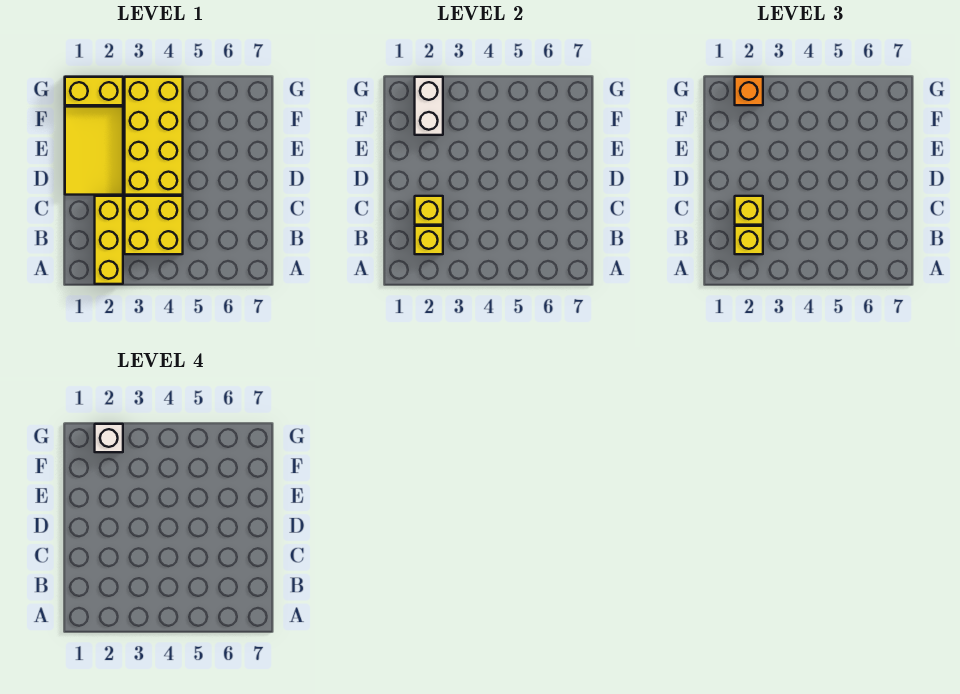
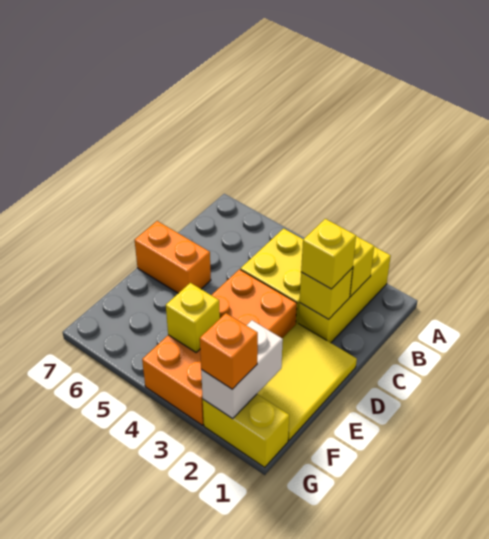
yellow brick B2 level 3 -> yellow brick F4 level 2
yellow brick D3:G4 level 1 -> orange brick D3:G4 level 1
none -> orange brick D6:D7 level 1
white brick G2 level 4 -> none

